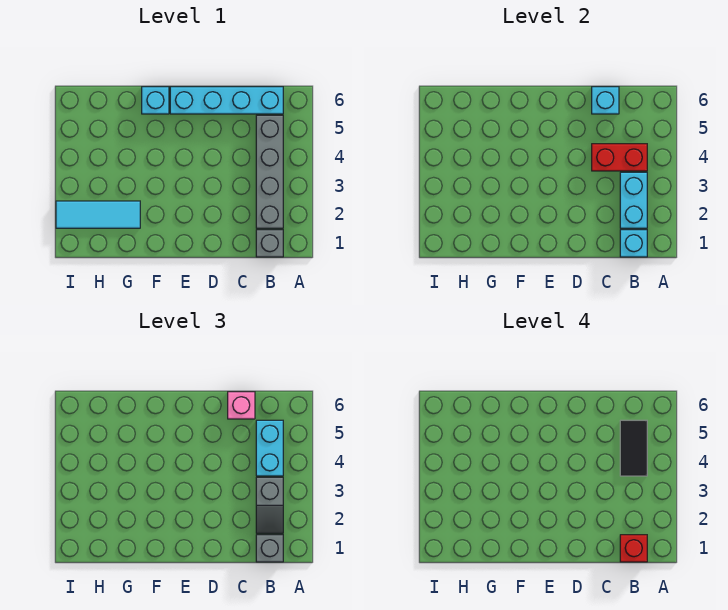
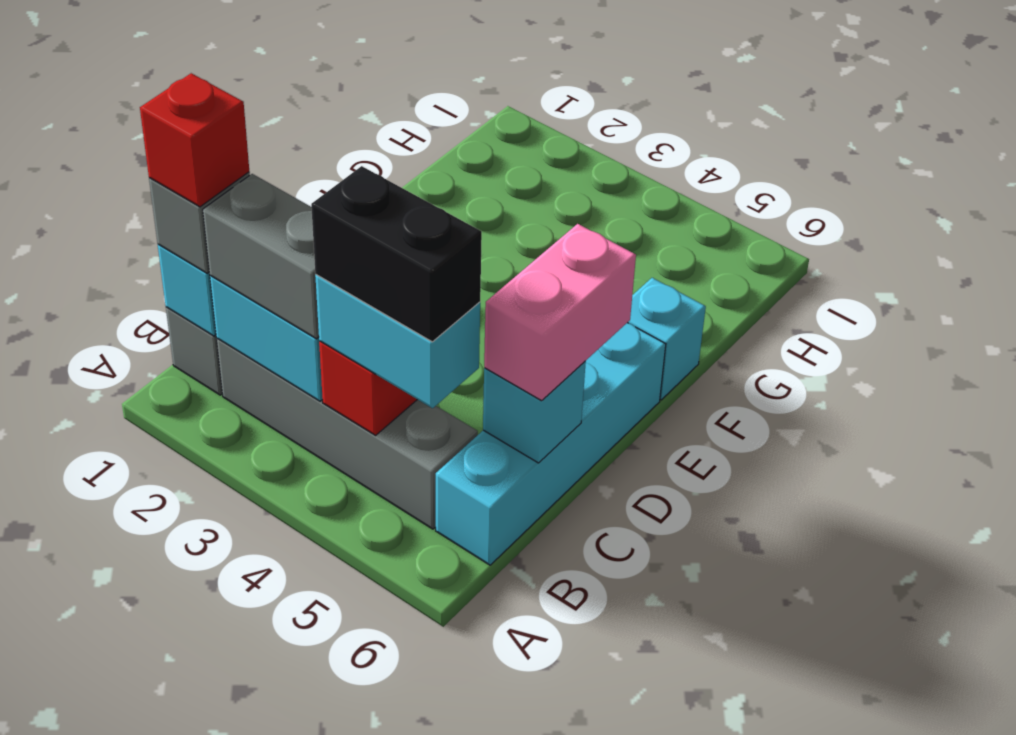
grey slope B2:B3 level 3 top 3 -> grey brick B2:B3 level 3
black tile B4:B5 level 4 -> black brick B4:B5 level 4
pink brick C6 level 3 -> pink brick C6:D6 level 3
cyan tile G2:I2 level 1 -> none

